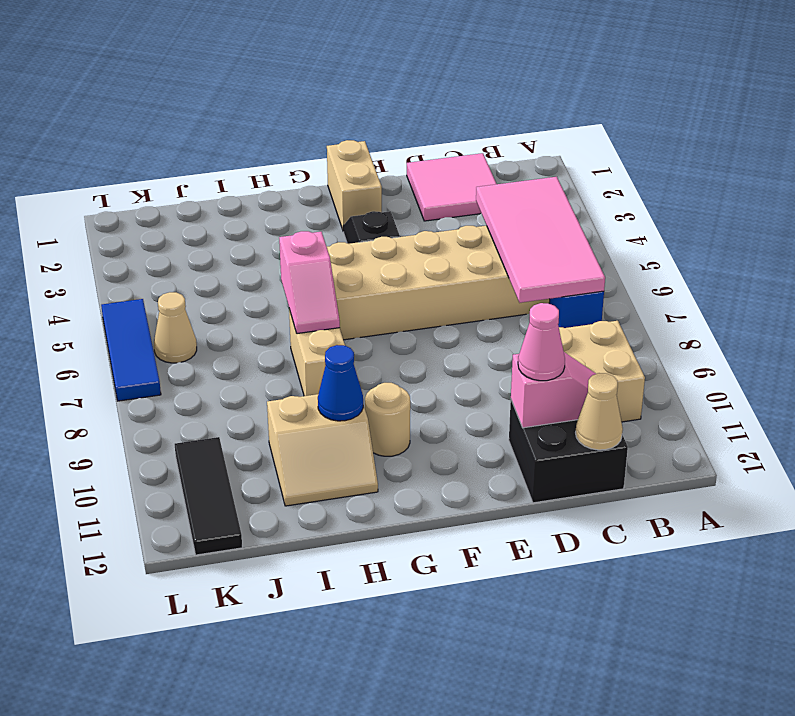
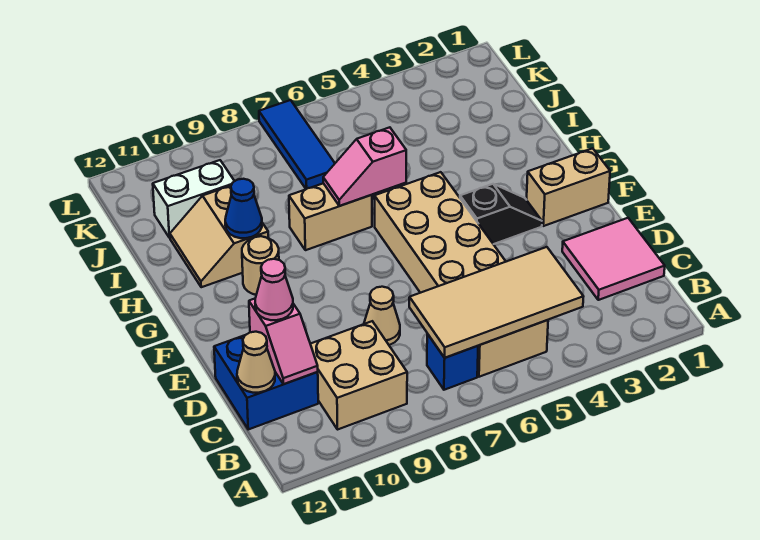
pink tile B4:C7 level 2 -> tan tile B4:C7 level 2
black brick C11:D12 level 1 -> blue brick C11:D12 level 1
none -> white brick J10:J11 level 1
tan cone K6 level 1 -> tan cone D8 level 1
black tile K10:K12 level 1 -> none
blue tile L5:L7 level 1 -> blue tile J7:L7 level 1

